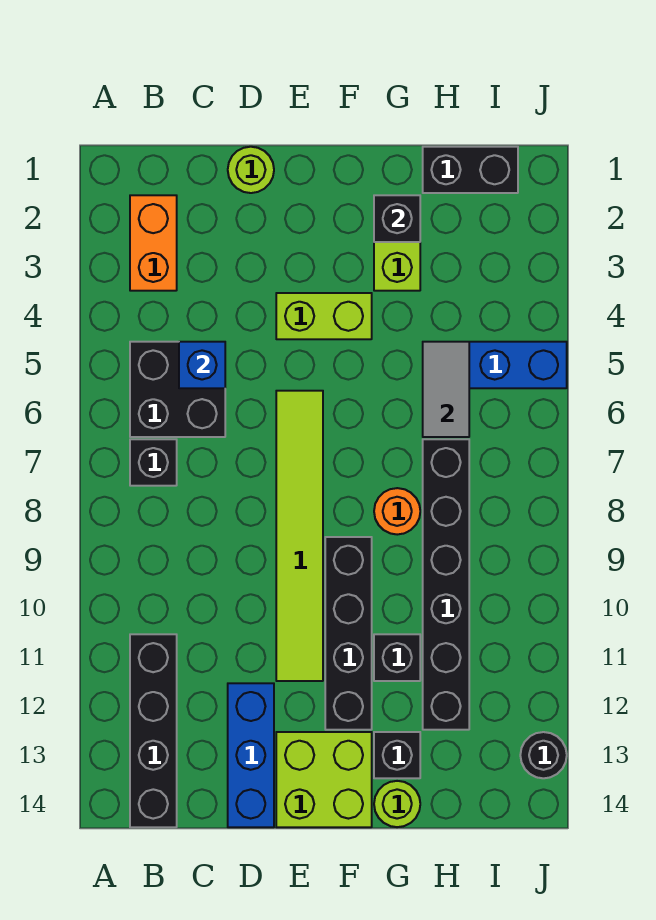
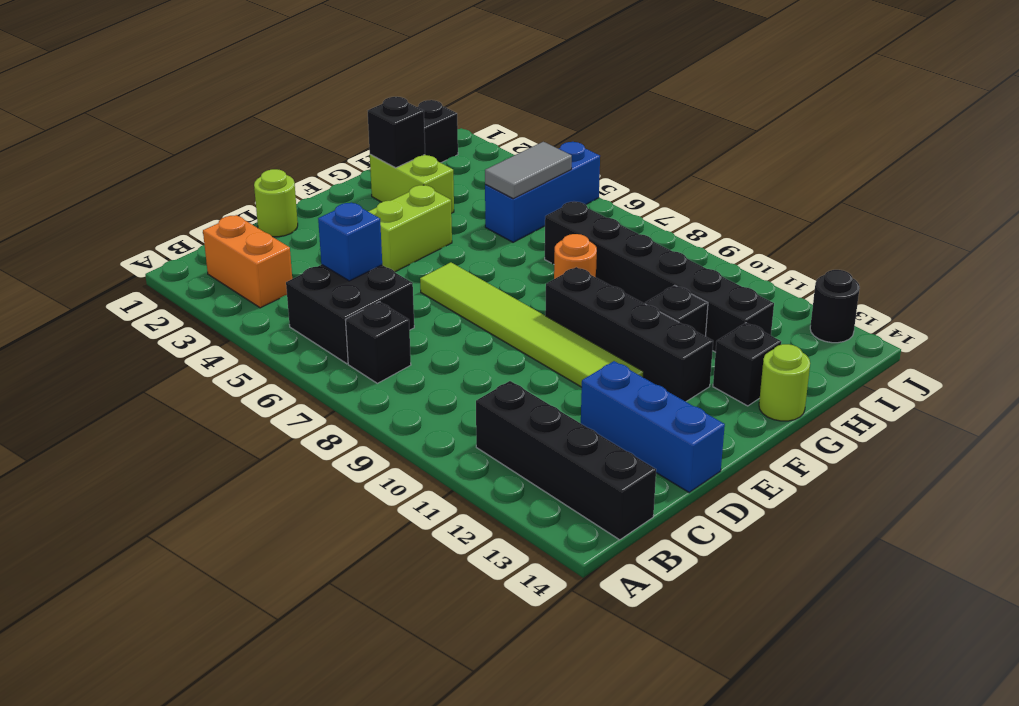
lime brick E13:F14 level 1 -> none
grey tile H5:H6 level 2 -> grey tile H5:I5 level 2

